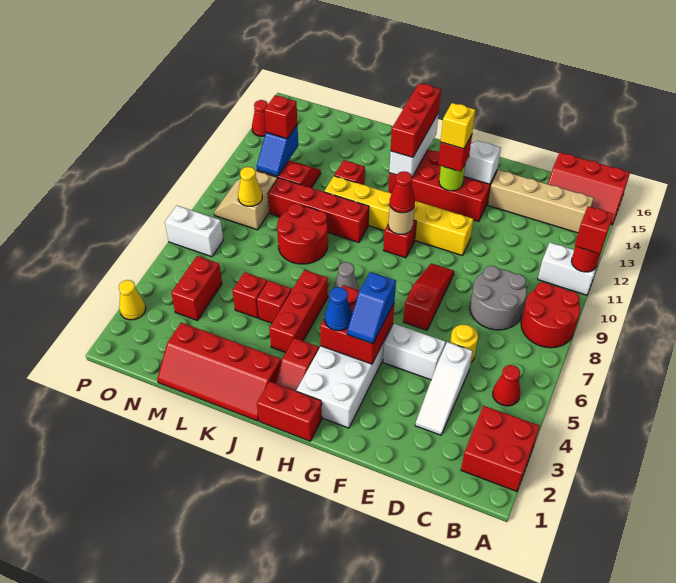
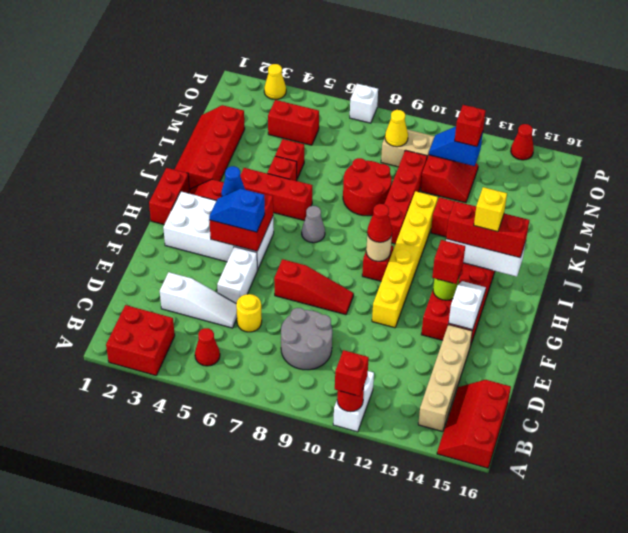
red round brick A8:B9 level 1 -> none
white slope D3:D5 level 1 top 5 -> white slope D3:D5 level 1 top 3
yellow brick G13 level 4 -> yellow brick I14 level 4
white brick O7:P7 level 1 -> white brick P7 level 1

